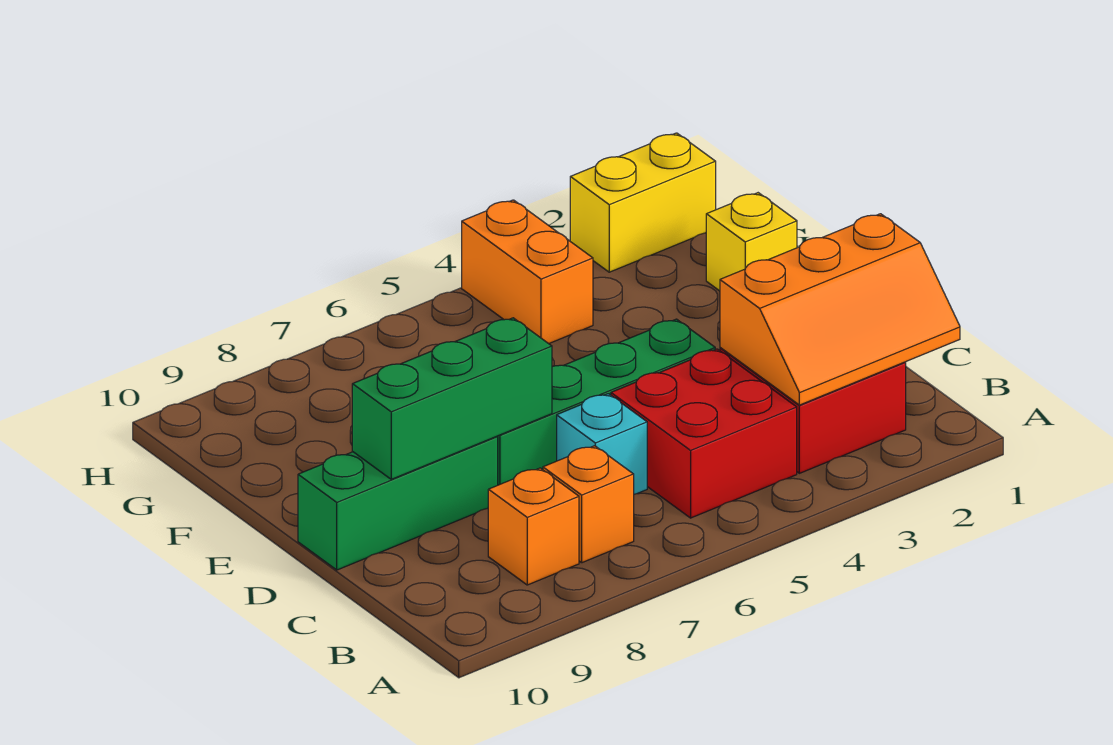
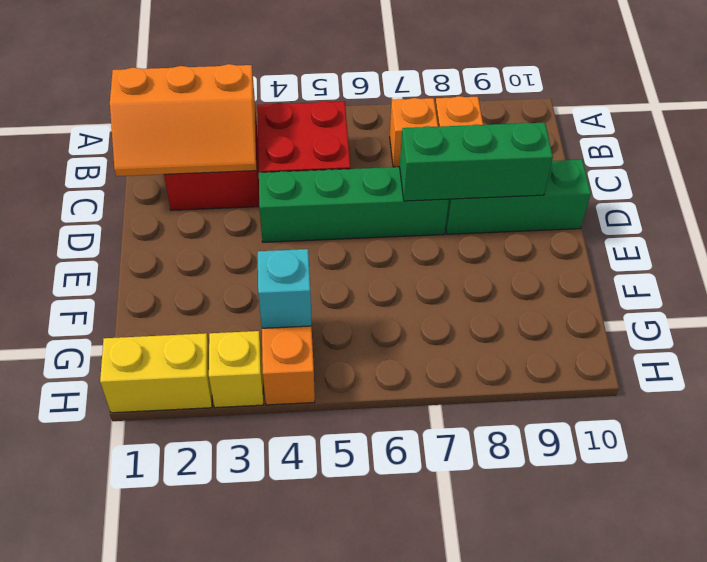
orange slope B1:C3 level 2 top C -> orange slope B1:C3 level 2 top B
cyan brick C6 level 1 -> cyan brick G4 level 2
yellow brick F1 level 1 -> yellow brick H3 level 1

